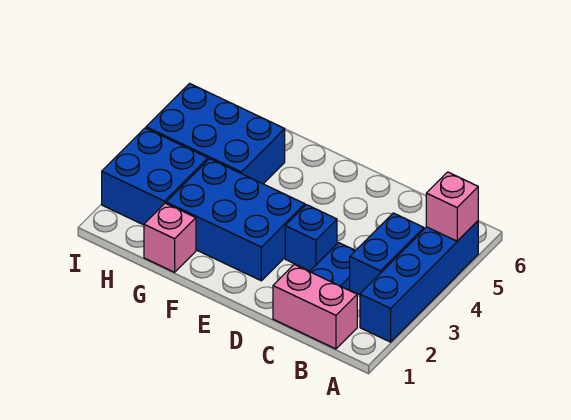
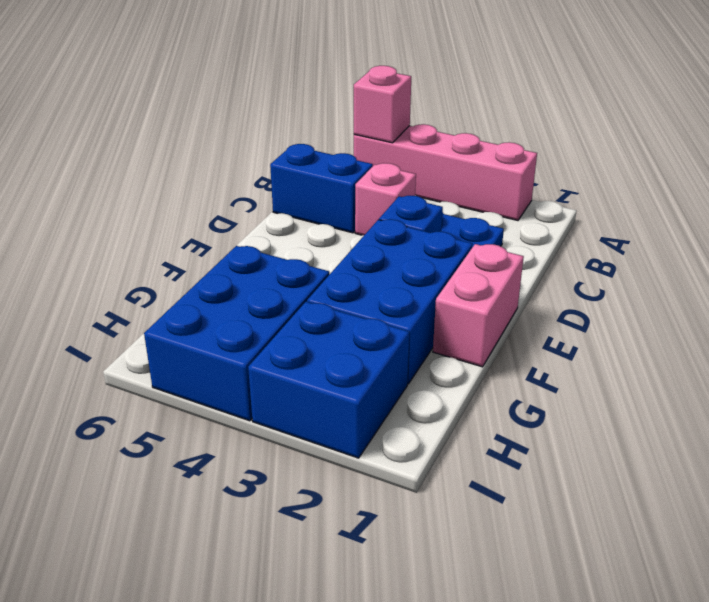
blue brick A2:A5 level 1 -> pink brick A2:A5 level 1
pink brick B1:C1 level 1 -> pink brick E1:F1 level 1
blue brick B3:B4 level 1 -> blue brick C5:C6 level 1
pink brick G1 level 1 -> pink brick C4 level 1

